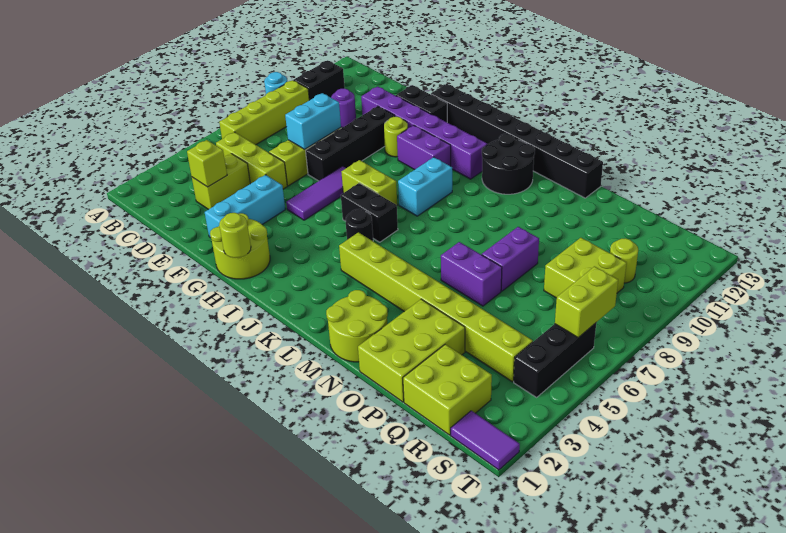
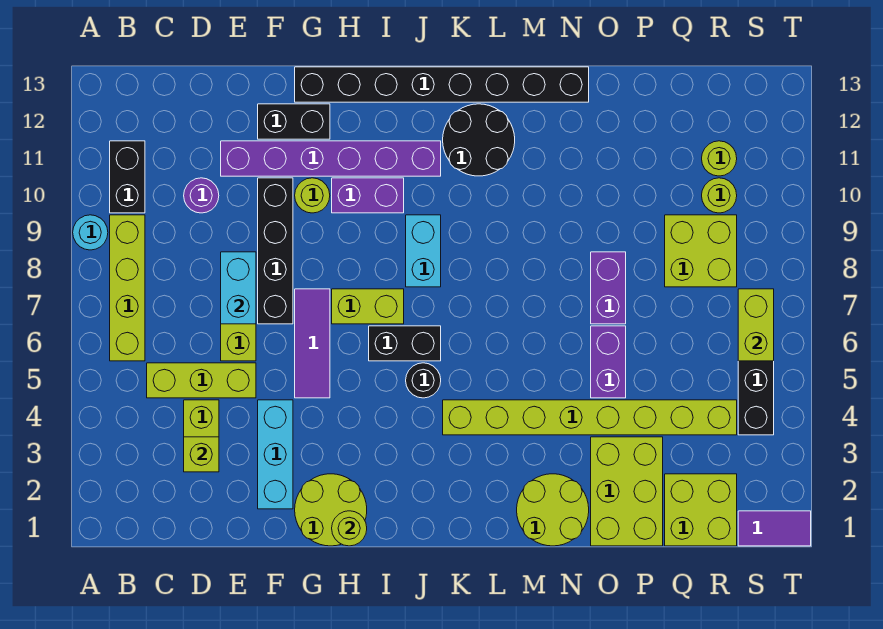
purple brick N6:O6 level 1 -> purple brick O5:O6 level 1
none -> lime round brick R11 level 1

